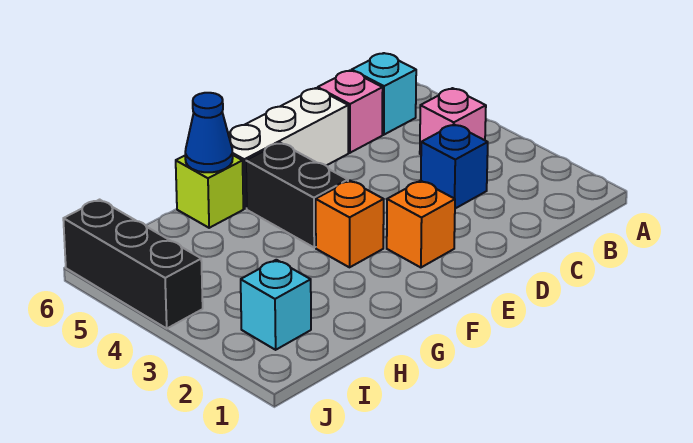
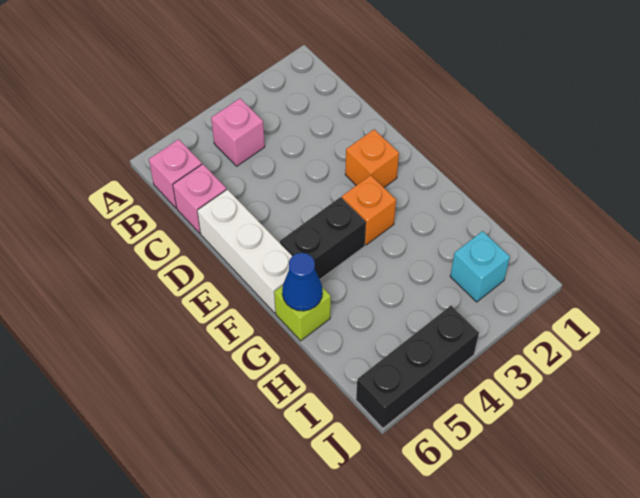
cyan brick B6 level 1 -> pink brick B6 level 1
blue brick C3 level 1 -> none

